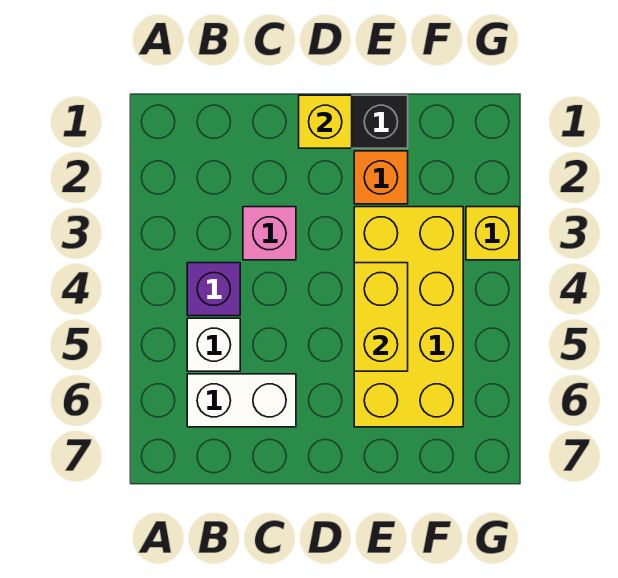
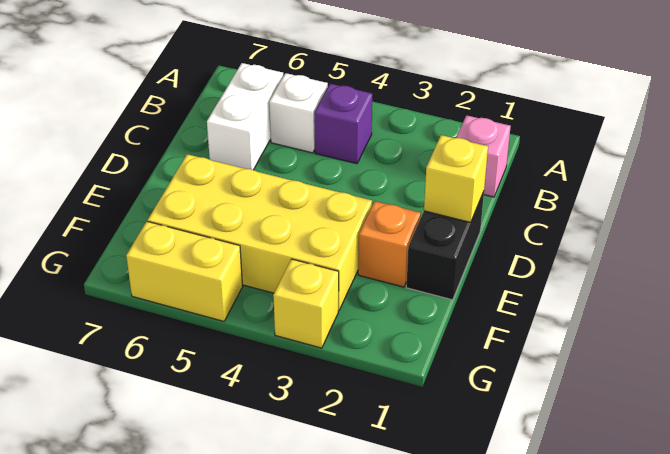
pink brick C3 level 1 -> pink brick B1 level 1
yellow brick E4:E5 level 2 -> yellow brick G5:G6 level 1

